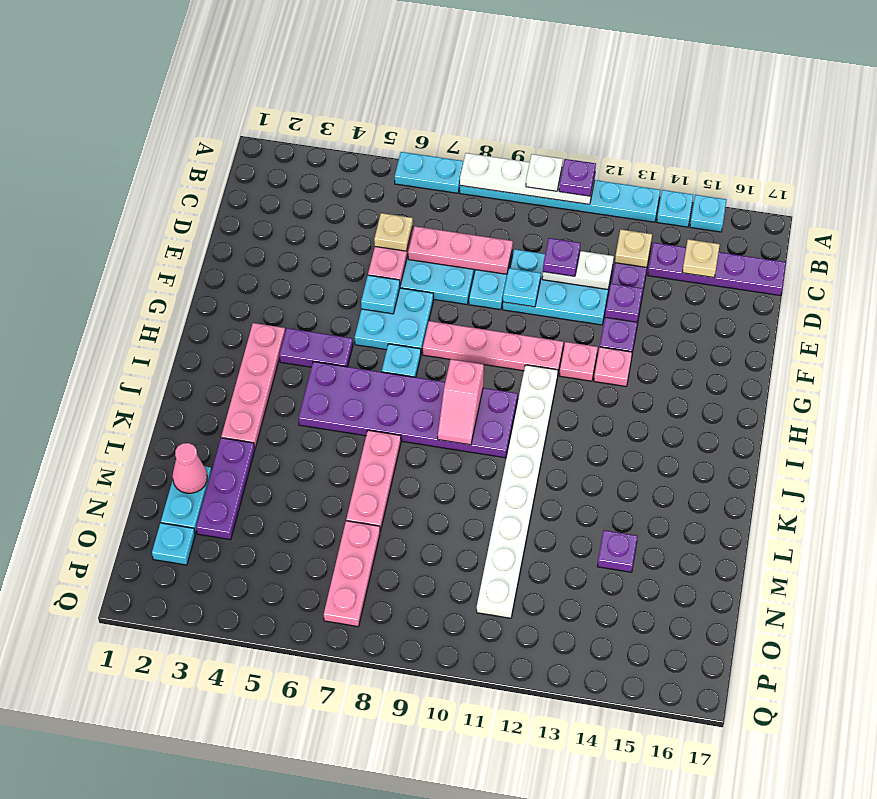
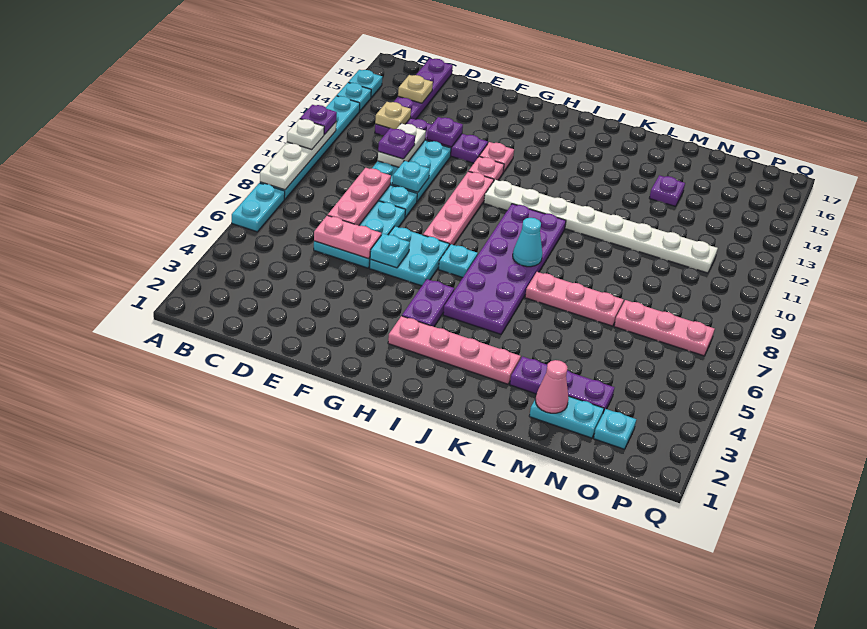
tan plate D6 level 3 -> none
pink slope I9:J9 level 2 top I -> none
none -> cyan cone J8 level 2

